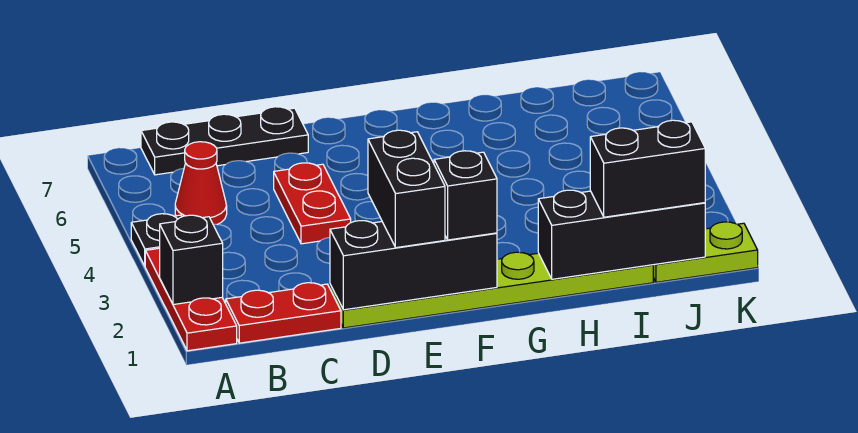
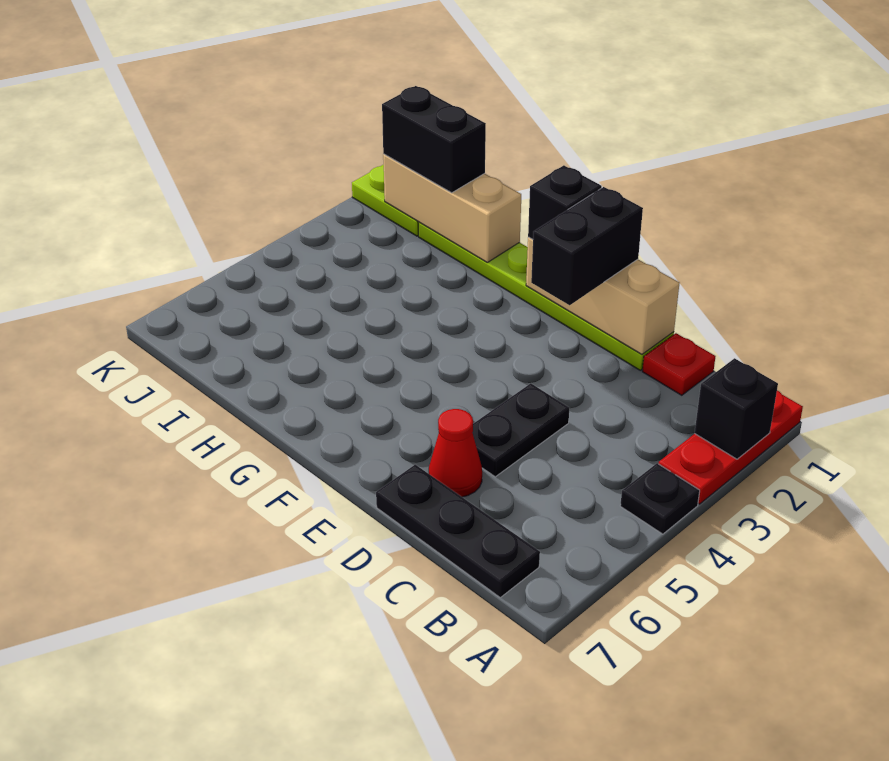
red plate B1:C1 level 1 -> red plate C1 level 1
red cone B5 level 1 -> red cone D6 level 1
black brick D1:F1 level 2 -> tan brick D1:F1 level 2
red plate D4:D5 level 1 -> black plate D4:D5 level 1
black brick H1:J1 level 2 -> tan brick H1:J1 level 2

